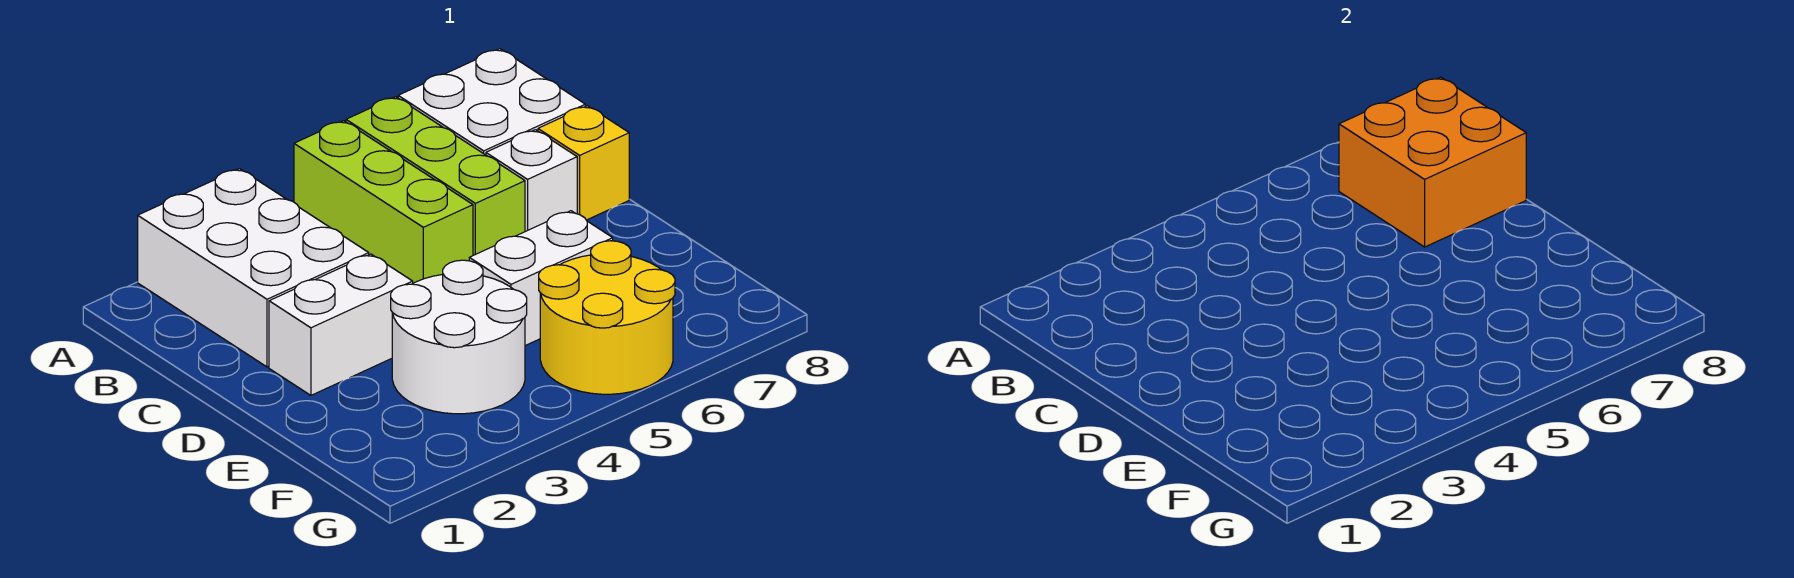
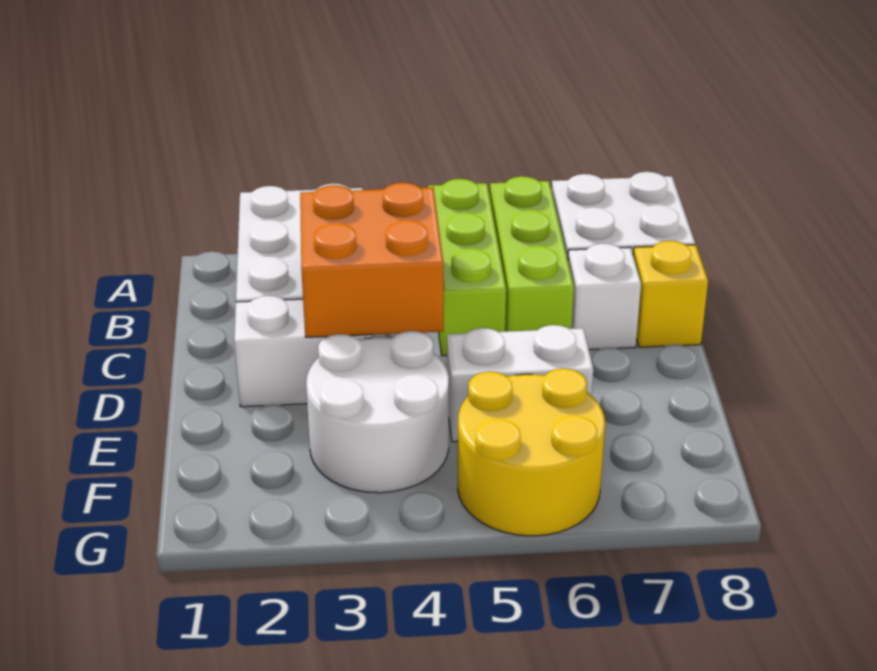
orange brick B7:C8 level 2 -> orange brick C3:D4 level 2

